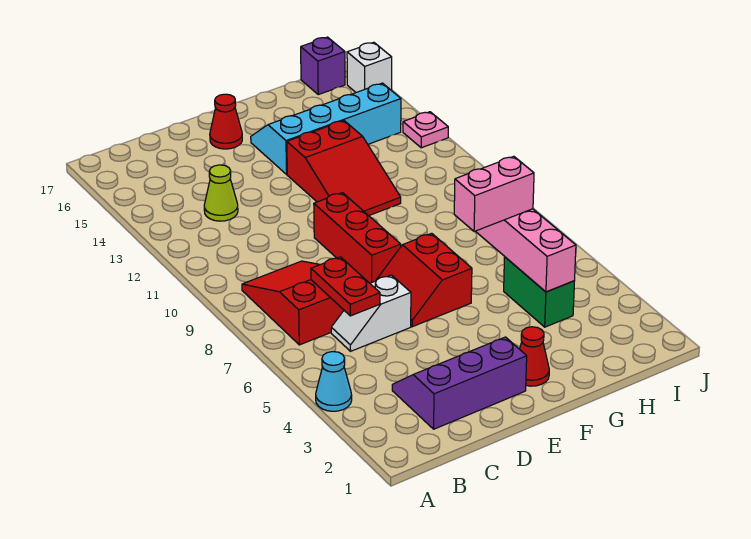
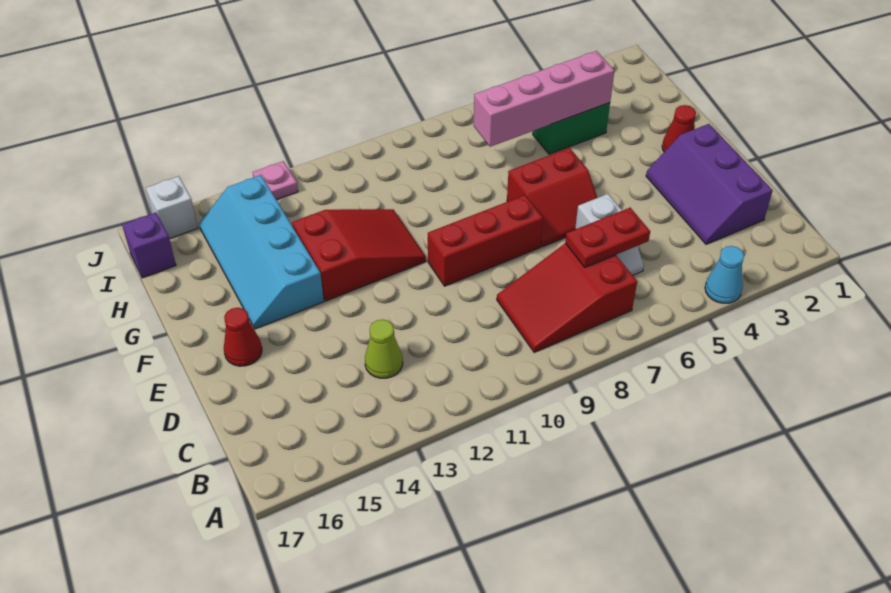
pink brick G6:H6 level 3 -> none

